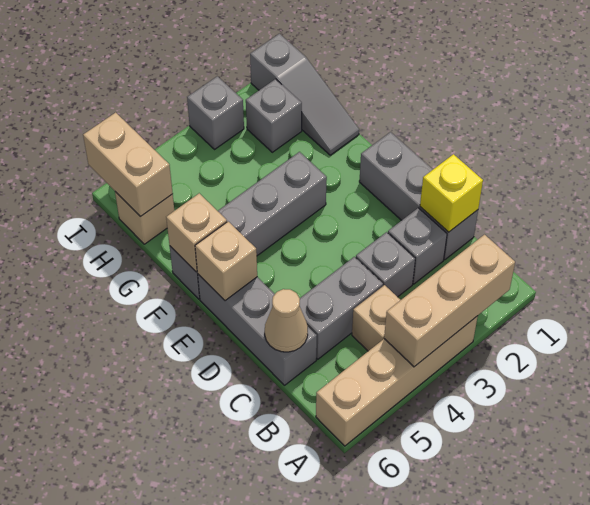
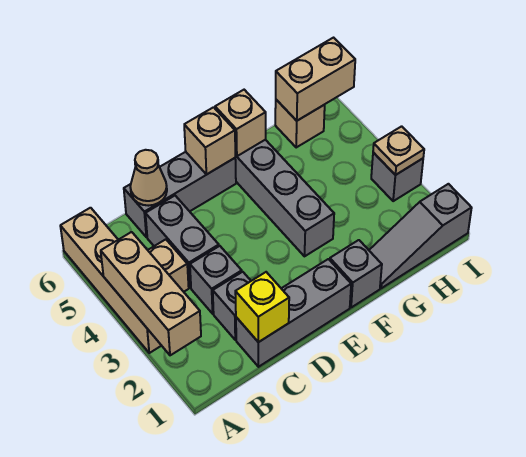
grey brick H2 level 1 -> grey brick F1 level 1
none -> tan plate I3 level 2

